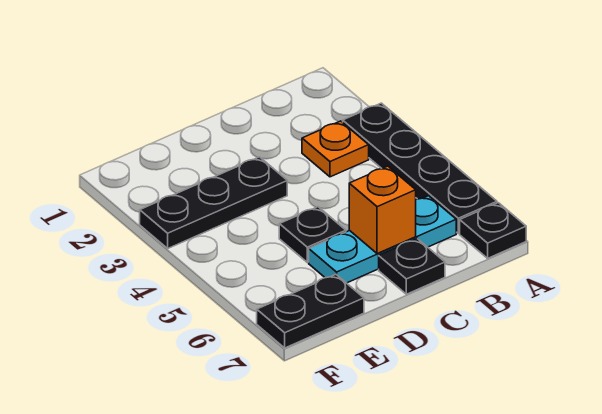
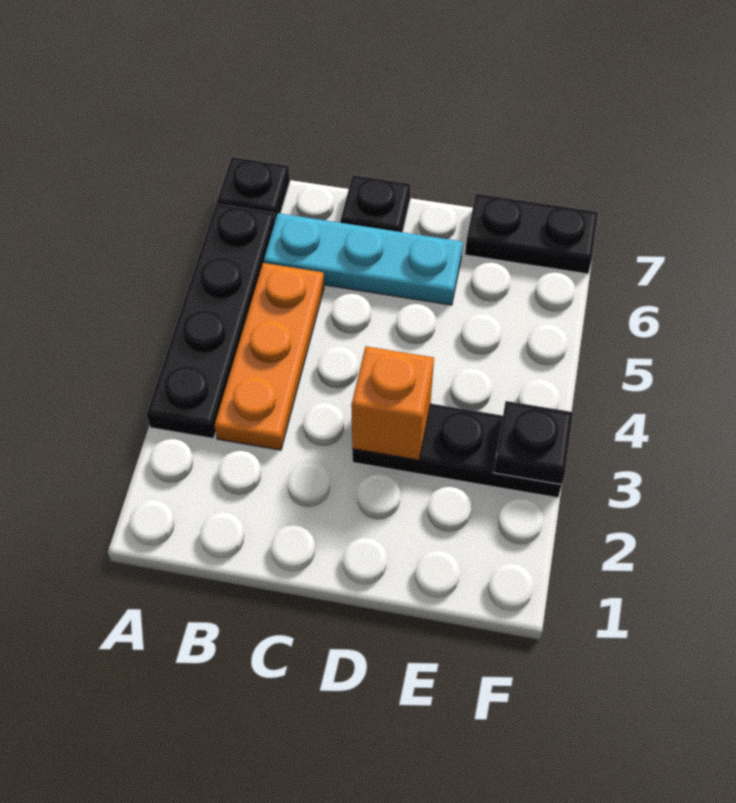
orange plate B3 level 1 -> orange plate B3:B5 level 1
orange brick C6 level 2 -> orange brick D3 level 2
black plate D5 level 1 -> black plate F3 level 2

